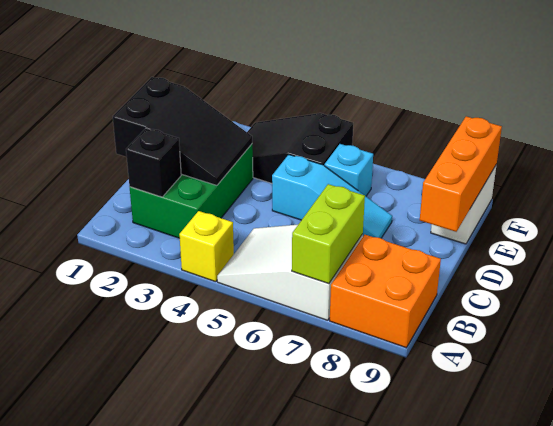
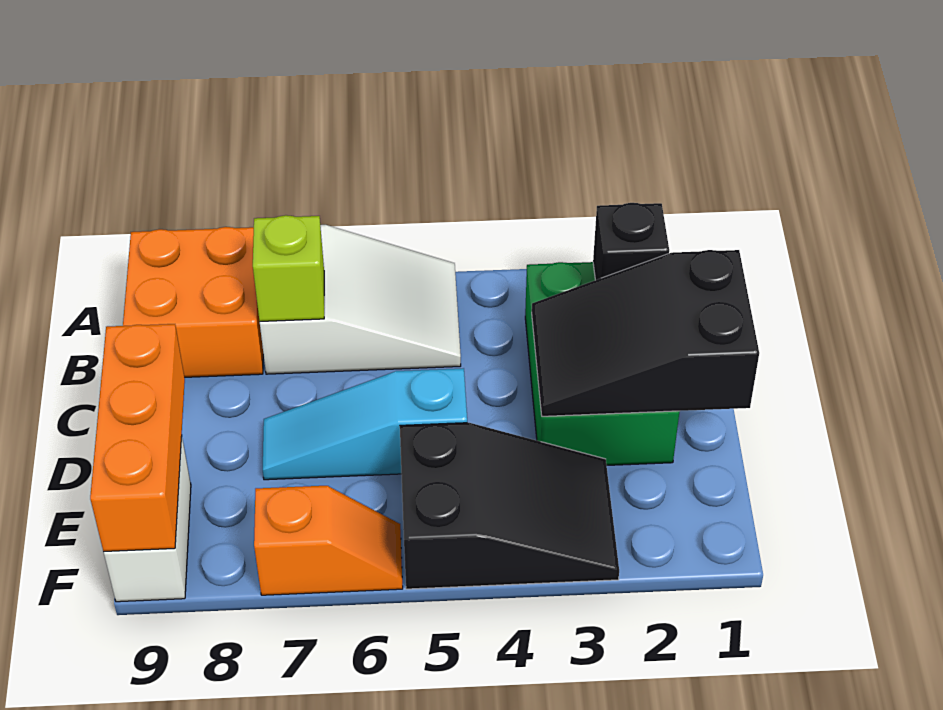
yellow brick A4 level 1 -> none
lime brick A7:B7 level 2 -> lime brick B7 level 2
cyan brick E6 level 1 -> none
none -> orange slope F6:F7 level 1 top 7

